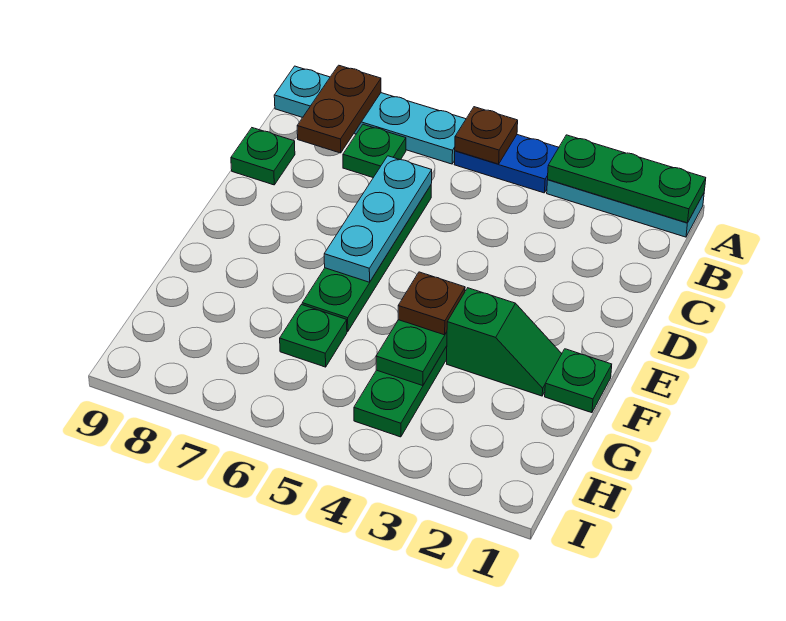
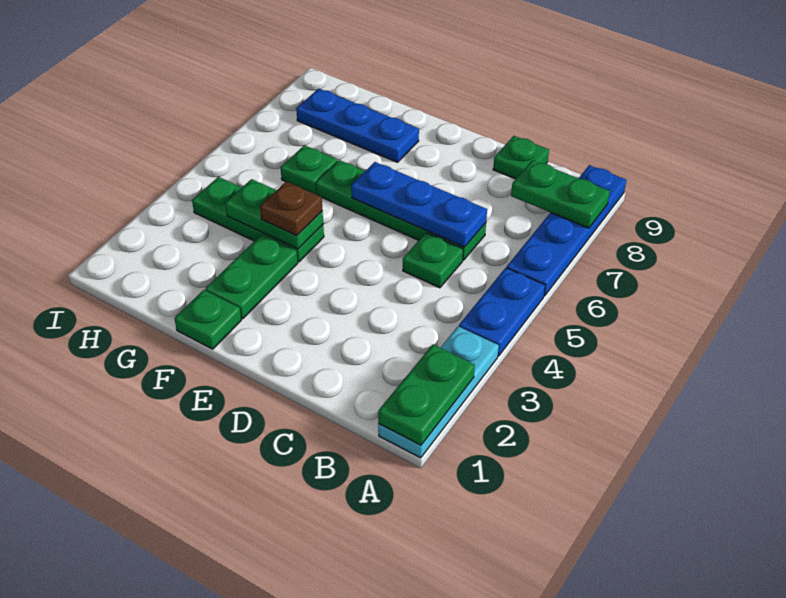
green plate A1:A3 level 2 -> green plate A1:A2 level 2
brown plate A5 level 2 -> none
cyan plate A6:A9 level 1 -> blue plate A6:A9 level 1
brown plate A8:B8 level 2 -> green plate A8:B8 level 2
green plate B7 level 1 -> green plate C5 level 1
cyan plate C6:E6 level 2 -> blue plate C6:E6 level 2
green slope F2:F3 level 1 top 3 -> green plate F2:F3 level 1
none -> blue plate F8:H8 level 1

